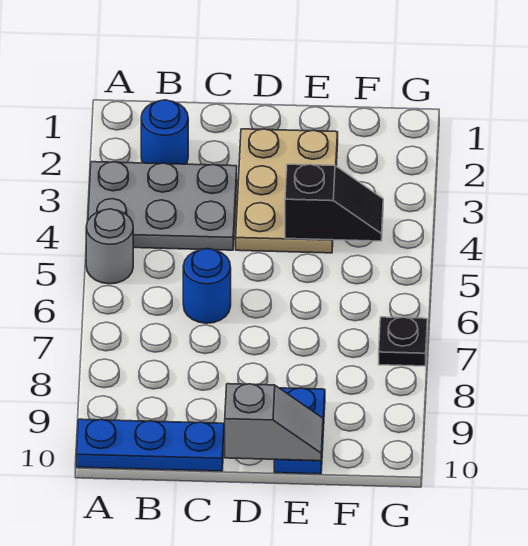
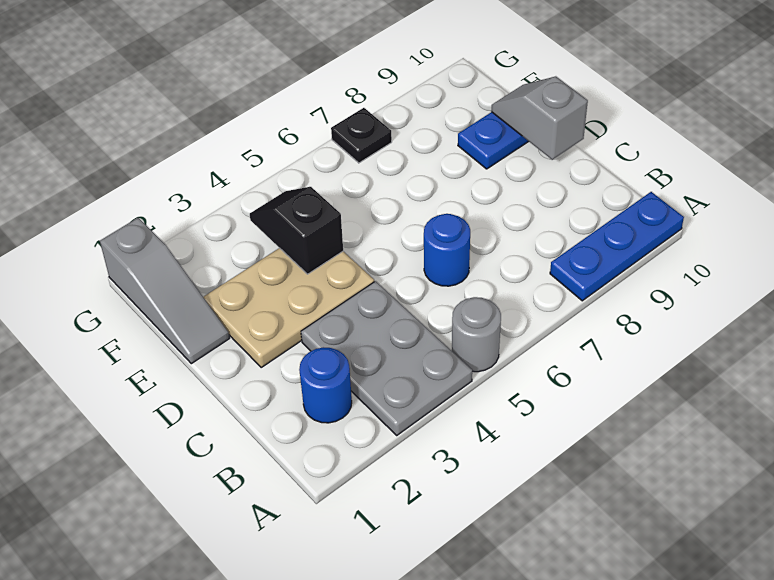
blue plate A10:C10 level 1 -> blue plate A8:A10 level 1
none -> grey slope E1:G1 level 1 top G

